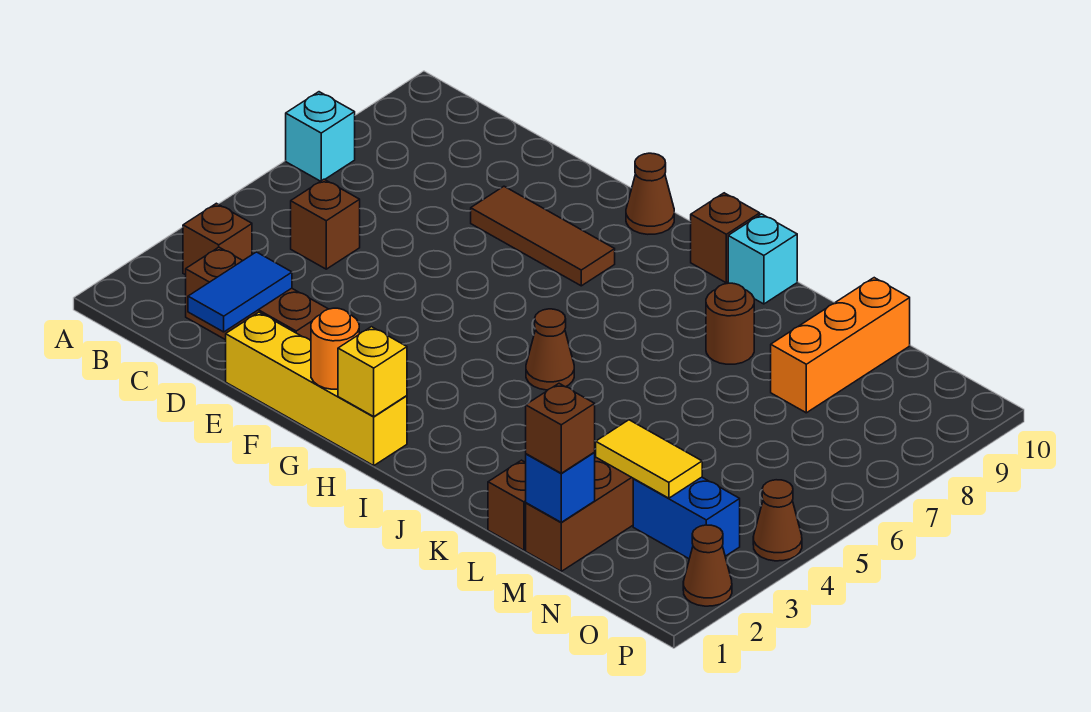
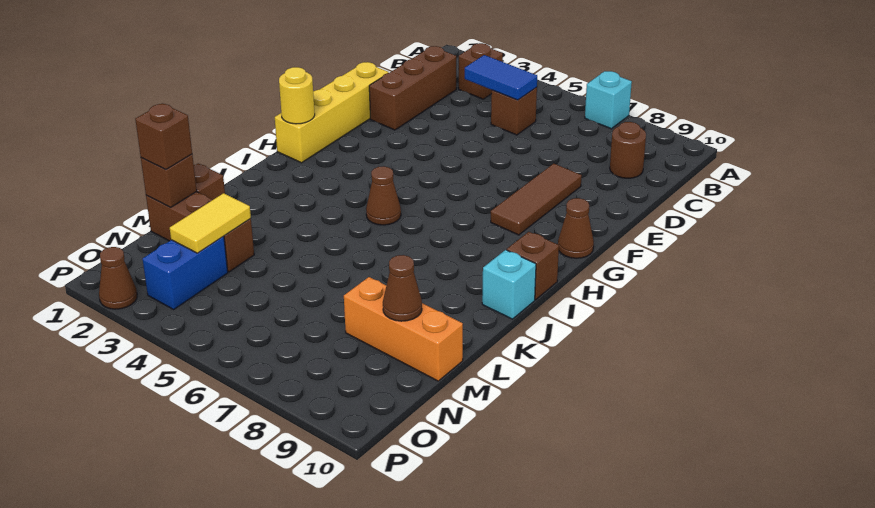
blue tile D1:D2 level 2 -> blue tile C4:C5 level 2
orange round brick G1 level 2 -> none
yellow brick H1 level 2 -> yellow round brick H1 level 2
brown round brick K8 level 1 -> brown round brick C9 level 1
blue brick M1 level 2 -> brown brick M1 level 2
brown cone P4 level 1 -> brown cone M9 level 2

